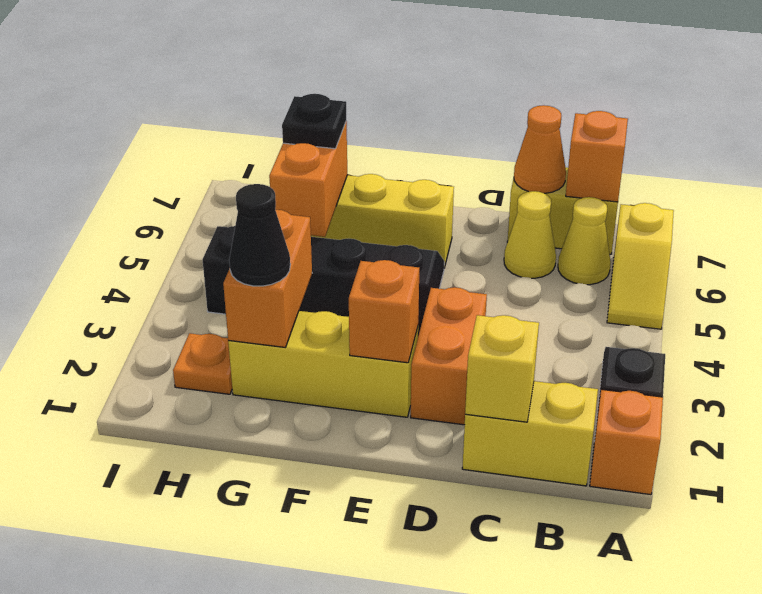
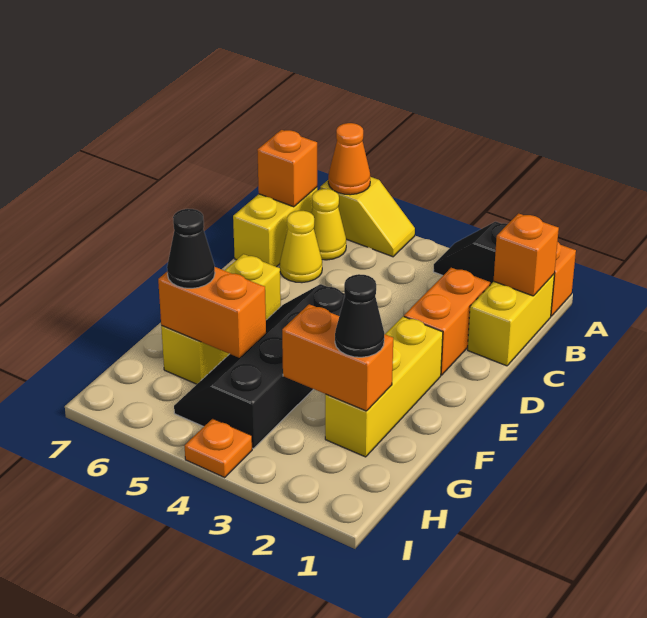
yellow brick C1 level 2 -> none
orange cone C7 level 2 -> orange cone A6 level 2
orange brick D2:D3 level 1 -> orange brick C2:D2 level 1
orange brick E2 level 2 -> orange brick B1 level 2
black plate G6 level 3 -> black cone G6 level 3
orange plate H2 level 1 -> orange plate I4 level 1

